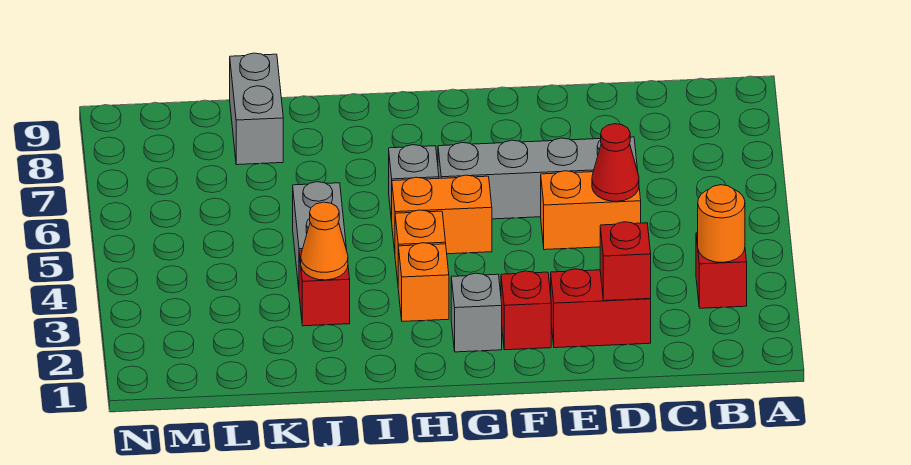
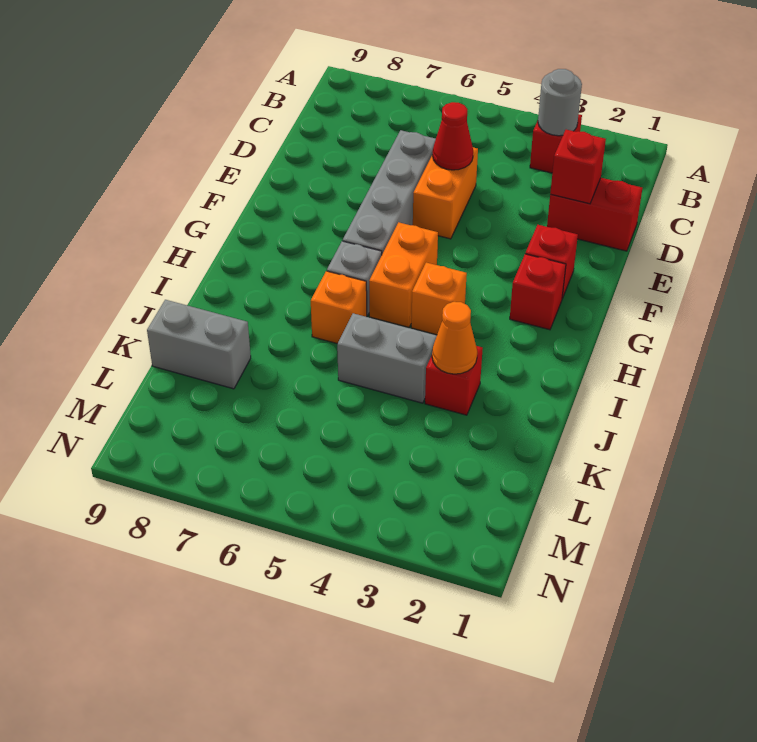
orange round brick B3 level 2 -> grey round brick B3 level 2
red brick D2:E2 level 1 -> red brick D1:D2 level 1
grey brick G2 level 1 -> red brick G2 level 1
orange brick H3 level 1 -> orange brick I6 level 1

